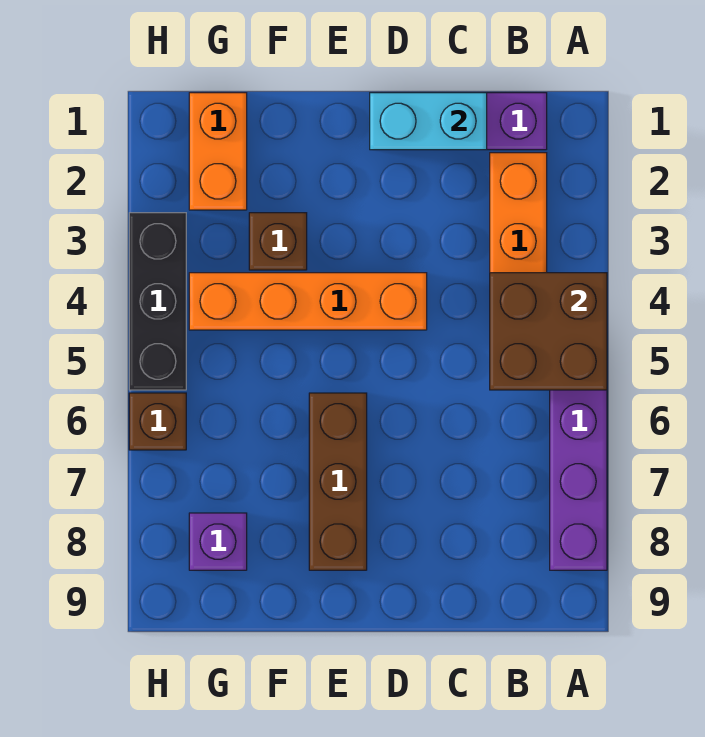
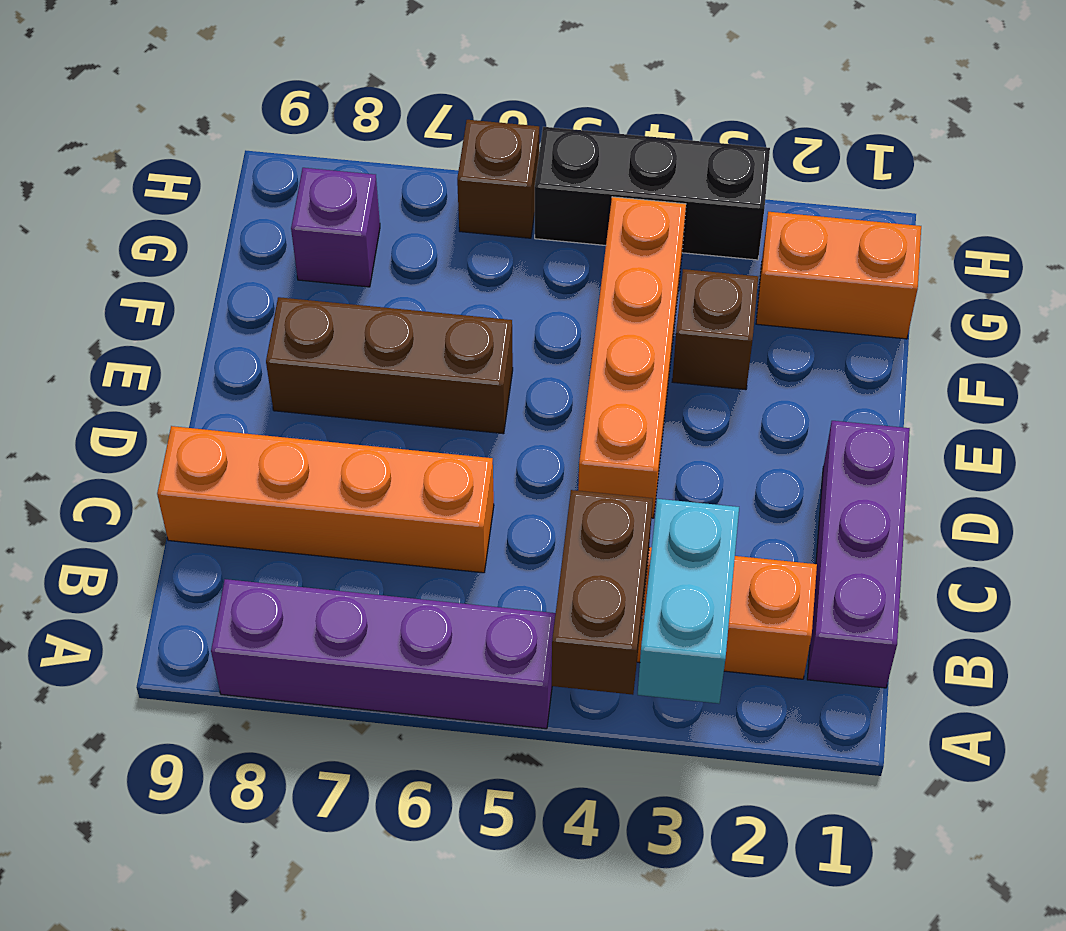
brown brick A4:B5 level 2 -> brown brick A4:B4 level 2
cyan brick C1:D1 level 2 -> cyan brick A3:B3 level 2
none -> orange brick C6:C9 level 1

